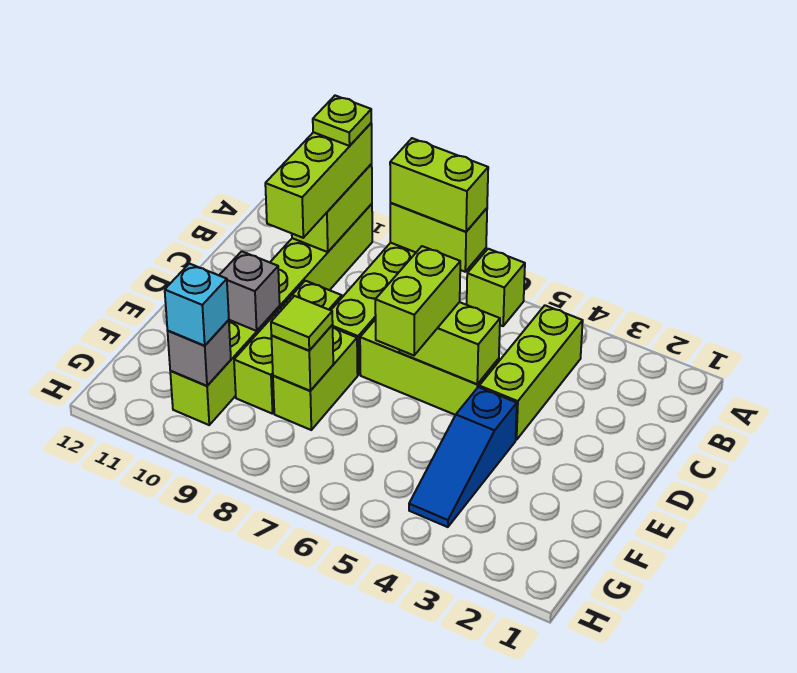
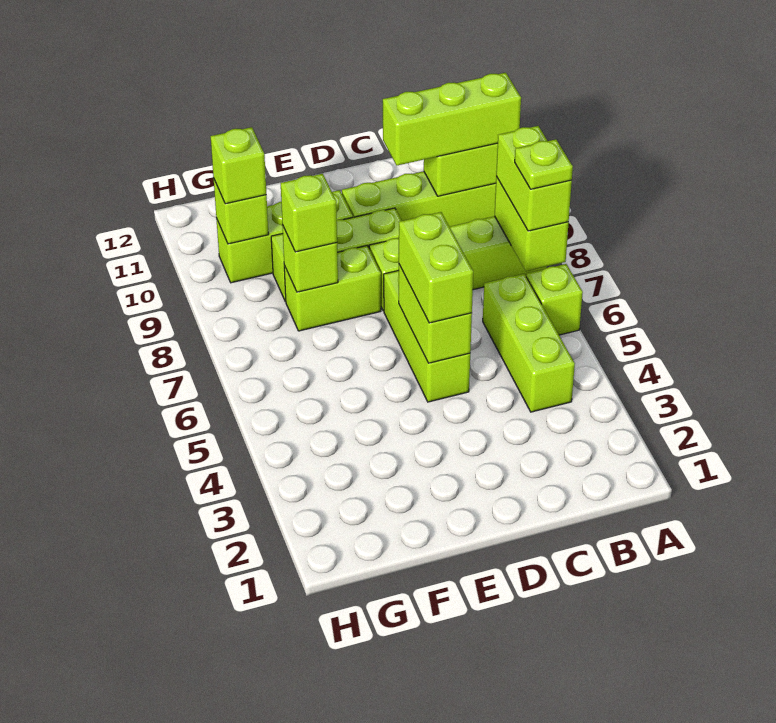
lime plate A10 level 4 -> lime plate A7 level 4
lime brick B4:D4 level 1 -> lime brick B4:B6 level 1
lime brick D6:E6 level 3 -> lime brick D5:D6 level 3
blue slope E4:G4 level 1 top E -> none
grey brick E10 level 2 -> none
lime tile F8 level 3 -> lime brick F8 level 3
grey brick G10 level 2 -> lime brick G10 level 2
cyan brick G10 level 3 -> lime brick G10 level 3

